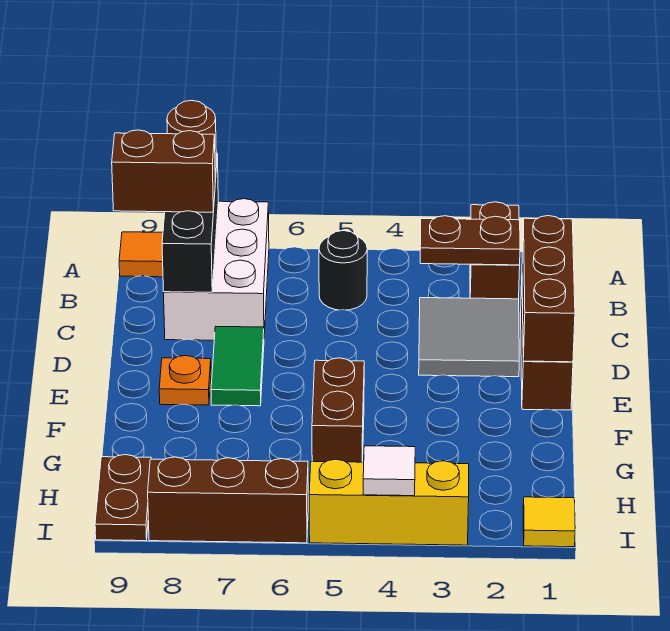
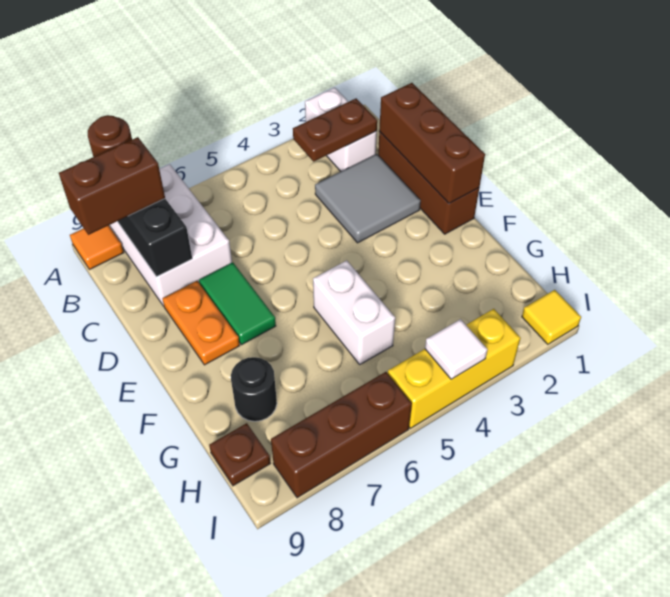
brown brick A2:B2 level 1 -> white brick A2:B2 level 1
black round brick B5 level 1 -> black round brick G8 level 1
orange plate E8 level 1 -> orange plate D8:E8 level 1
brown brick F5:G5 level 1 -> white brick F5:G5 level 1
brown plate H9:I9 level 1 -> brown plate H9 level 1

